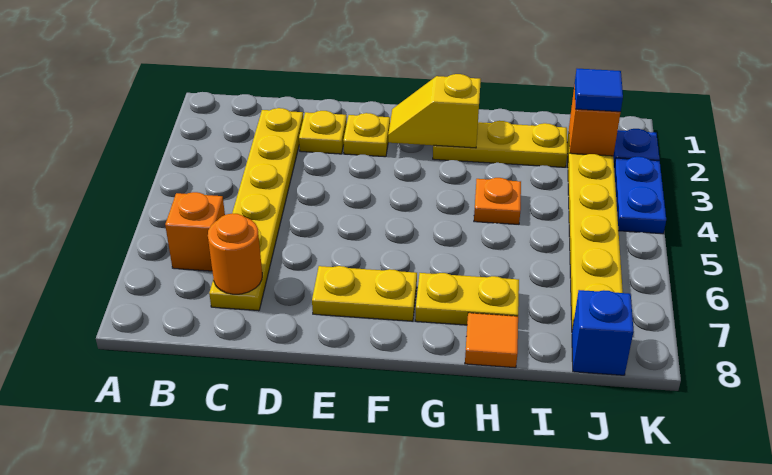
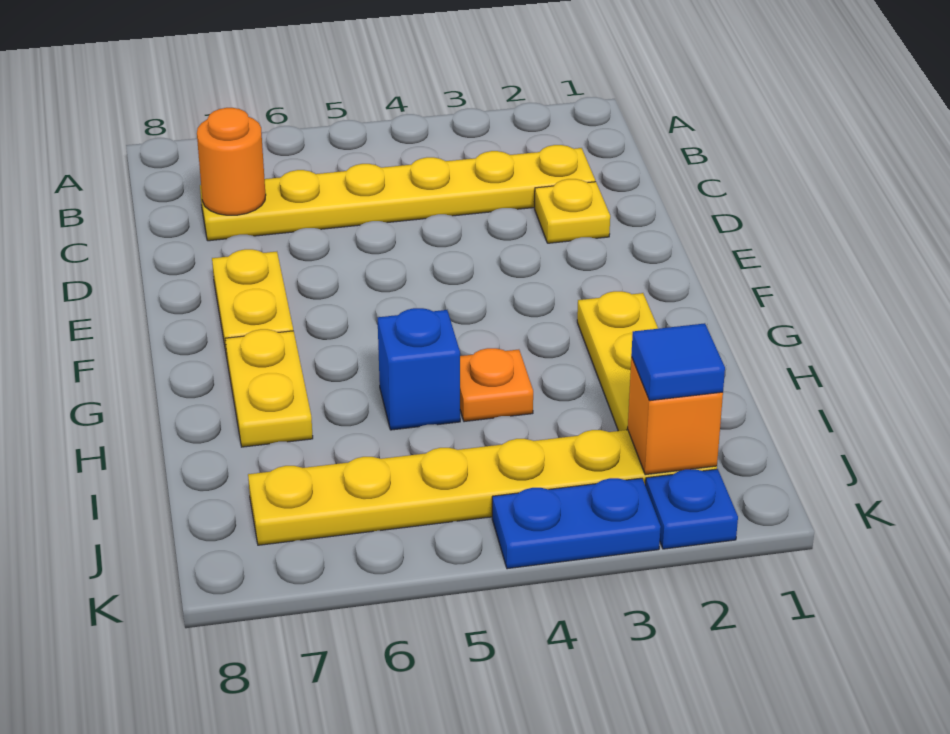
orange brick B6 level 1 -> none
yellow plate E2 level 1 -> none
yellow slope F2:G2 level 2 top G -> none
orange tile H8 level 1 -> none
blue brick J8 level 1 -> blue brick H5 level 1

